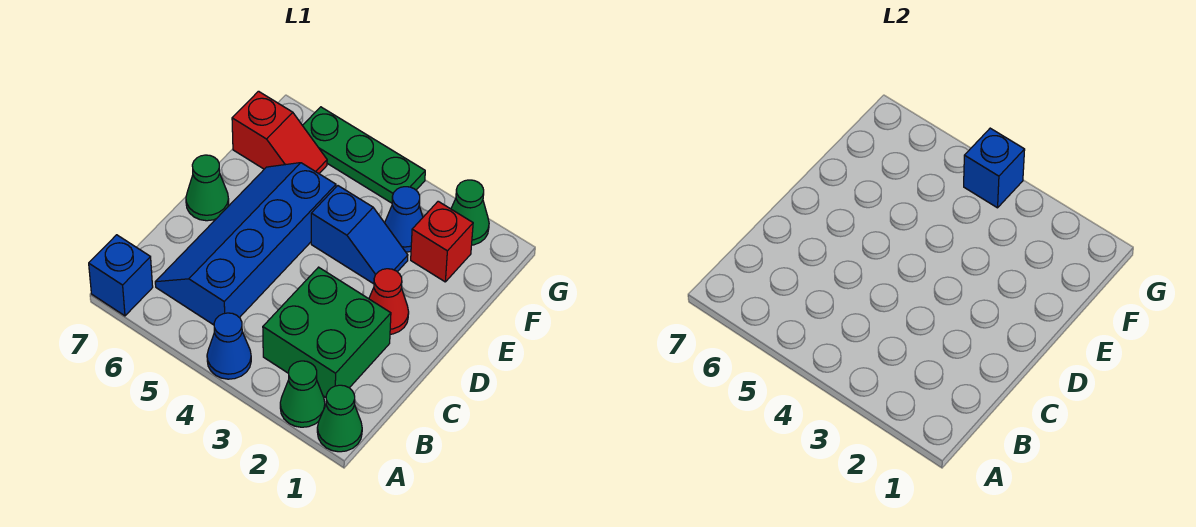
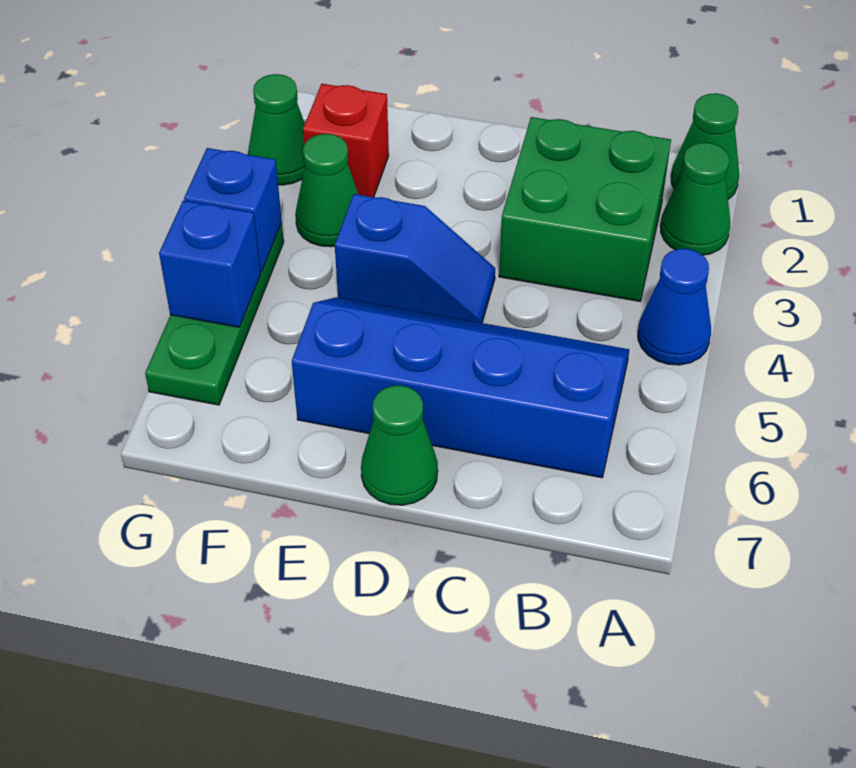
blue brick A7 level 1 -> blue brick G5 level 2
blue slope B5:E6 level 1 top 5 -> blue slope B5:E6 level 1 top 6
red cone D2 level 1 -> none
blue slope E3:E4 level 1 top 4 -> blue slope D4:E4 level 1 top E
blue cone F3 level 1 -> green cone F3 level 1
red slope F6:F7 level 1 top 7 -> none

